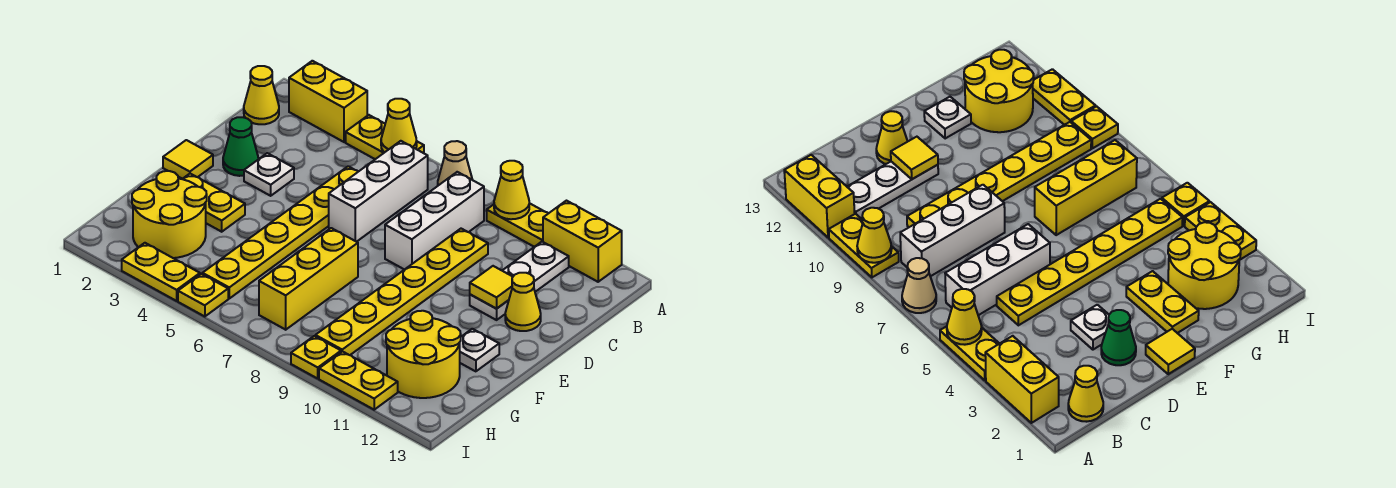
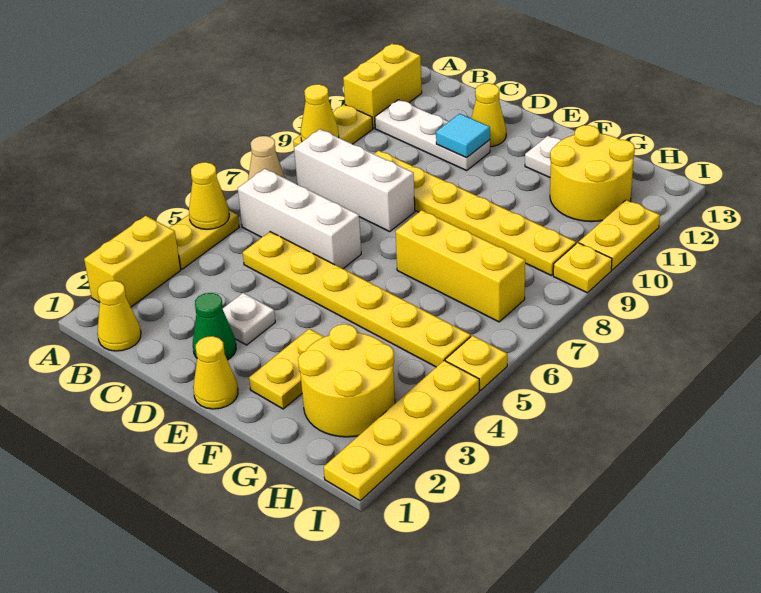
yellow tile D11 level 2 -> cyan tile D11 level 2
yellow tile E1 level 1 -> yellow cone E1 level 1
yellow plate I3:I4 level 1 -> yellow plate I1:I4 level 1

